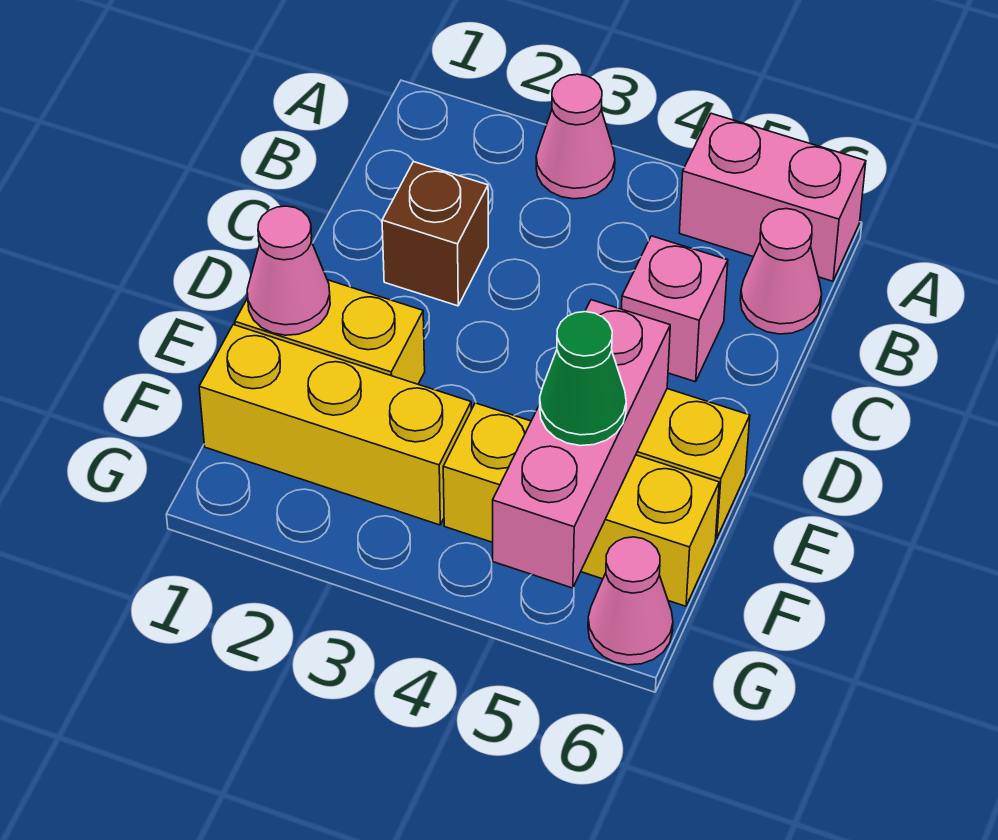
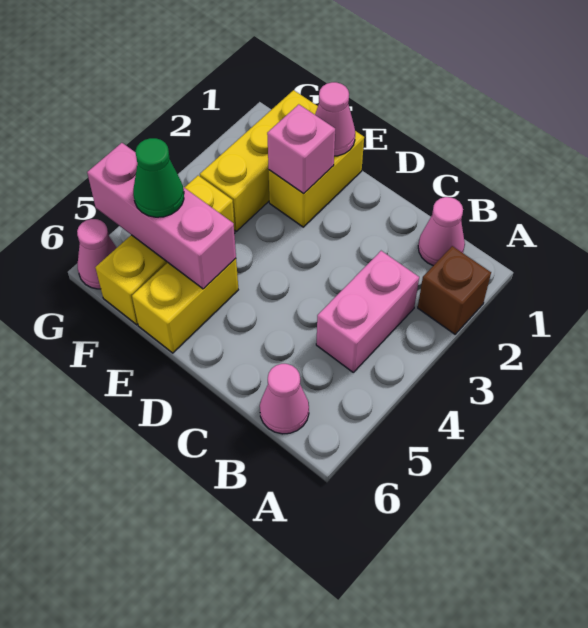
pink cone A3 level 1 -> pink cone B1 level 1
pink brick A5:A6 level 1 -> pink brick B3:B4 level 1
brown brick C2 level 1 -> brown brick A2 level 1
pink brick C5 level 1 -> pink brick E2 level 2

